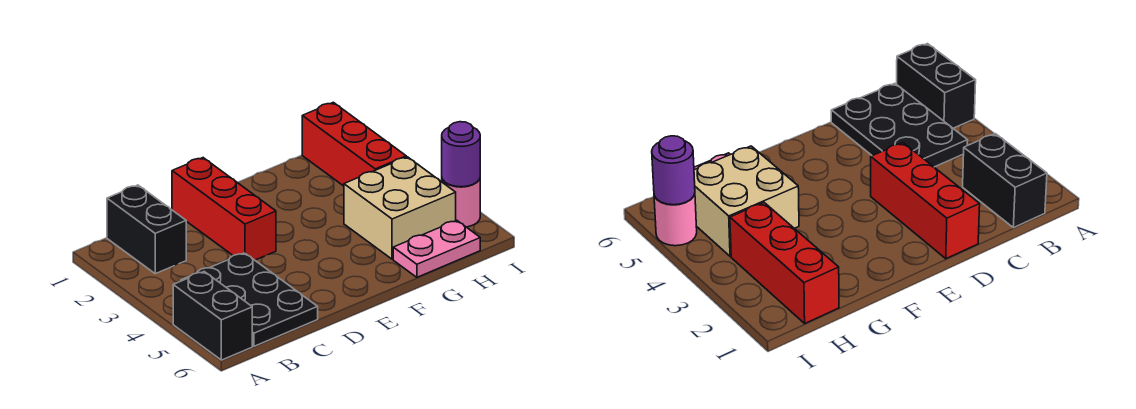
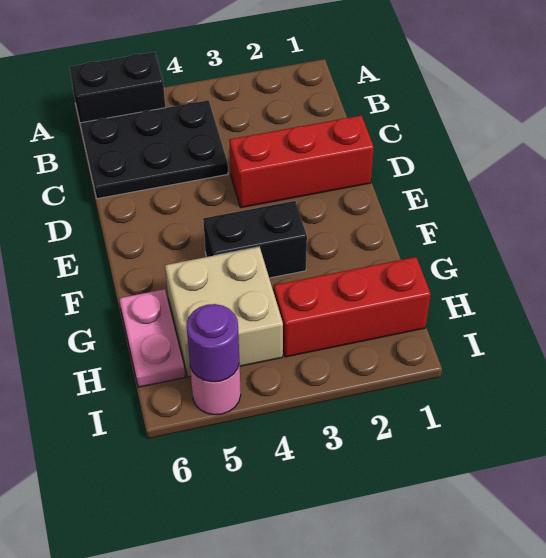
black brick B1:B2 level 1 -> black brick F3:F4 level 1

